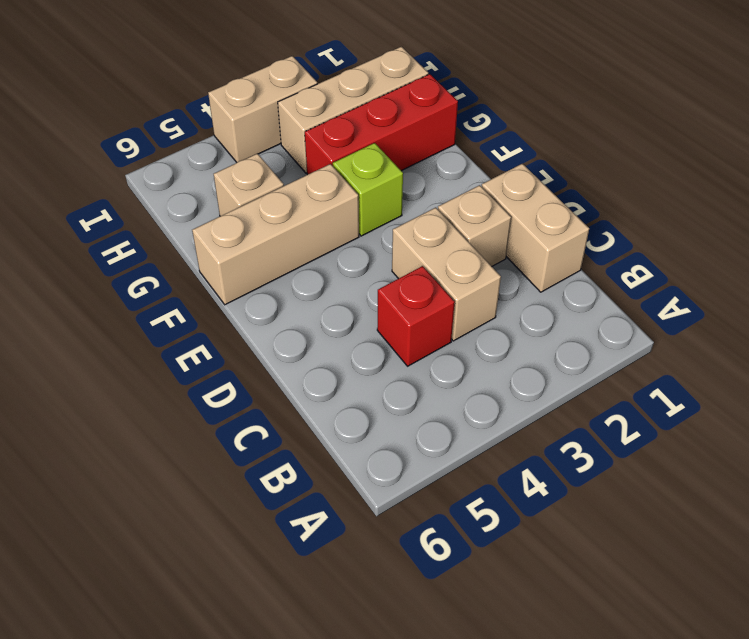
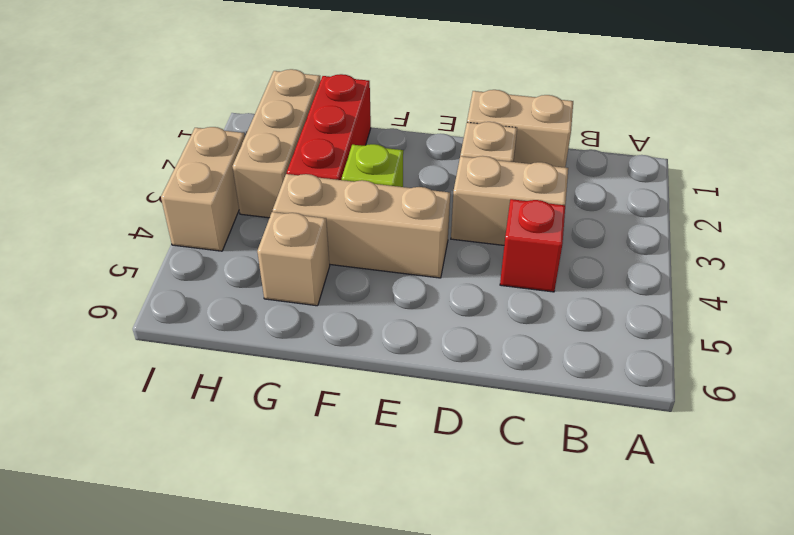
tan brick F4:F6 level 1 -> tan brick E4:G4 level 1

